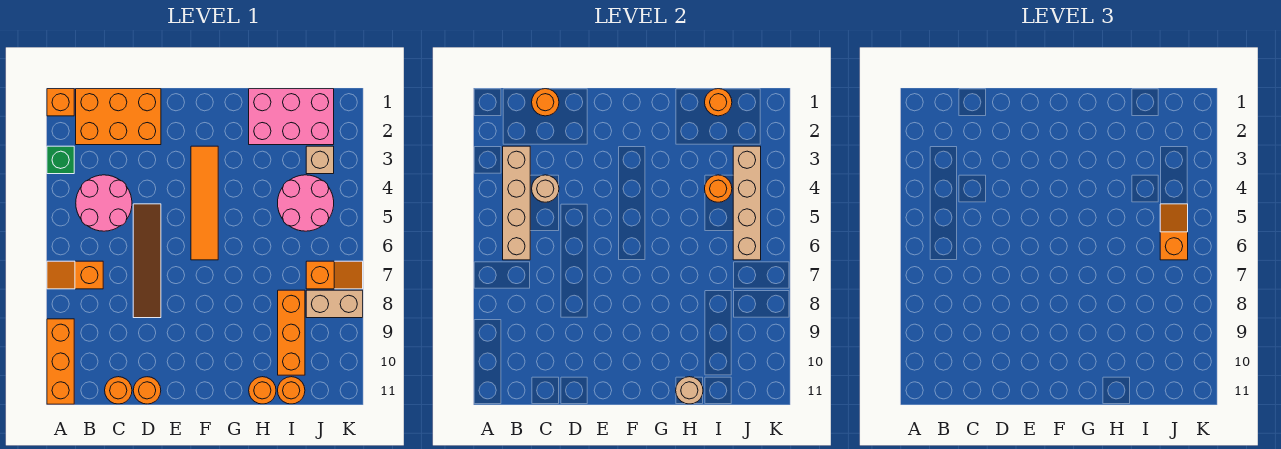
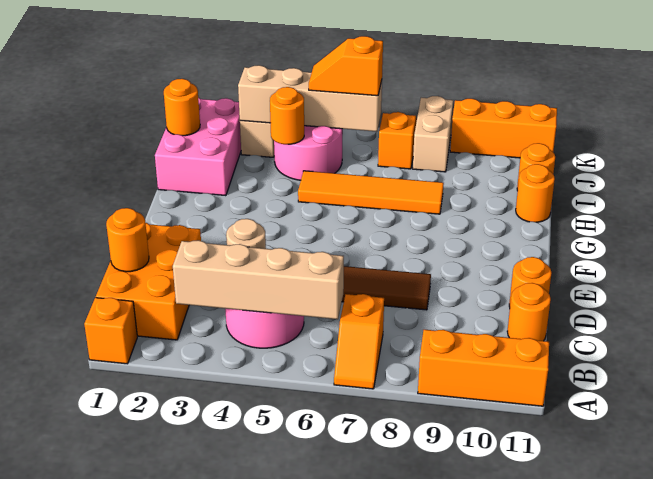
green brick A3 level 1 -> none
orange tile F3:F6 level 1 -> orange tile H5:H8 level 1
tan round brick H11 level 2 -> none
orange brick I8:I10 level 1 -> orange brick K9:K11 level 1

